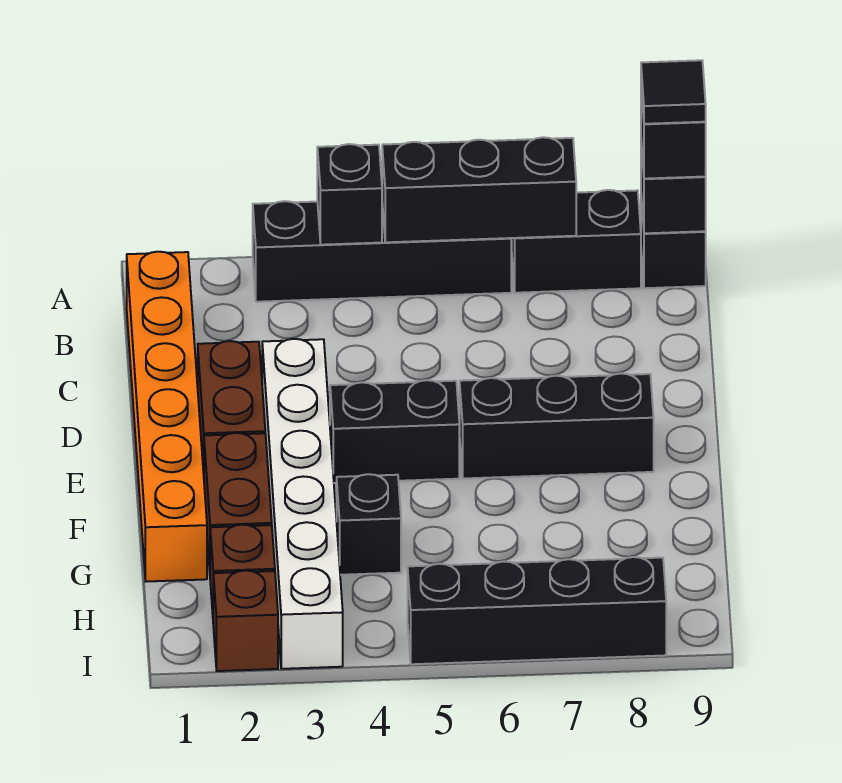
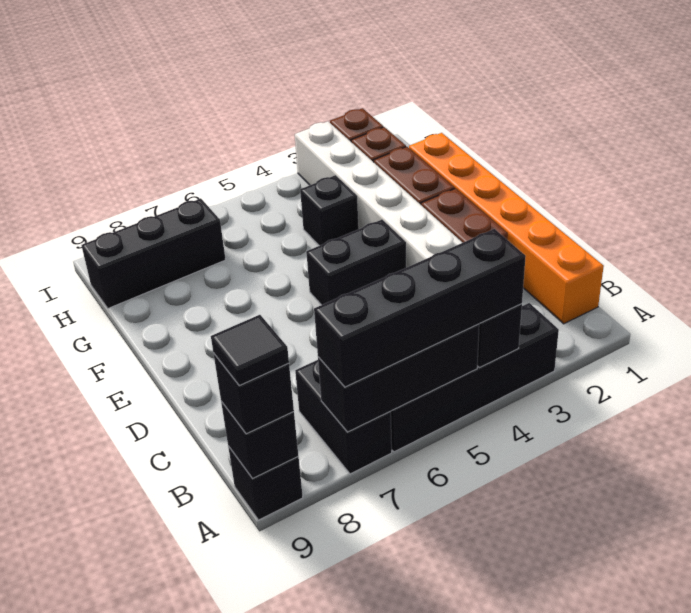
black brick A7:A8 level 1 -> black brick A7:B7 level 1
black brick E6:E8 level 1 -> black brick H7:H9 level 1
black brick I5:I8 level 1 -> black brick A4:A7 level 3

